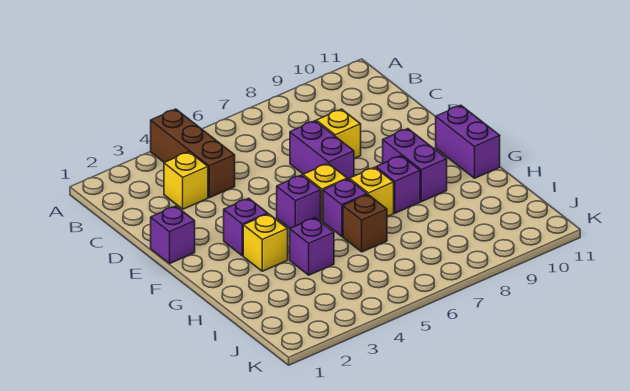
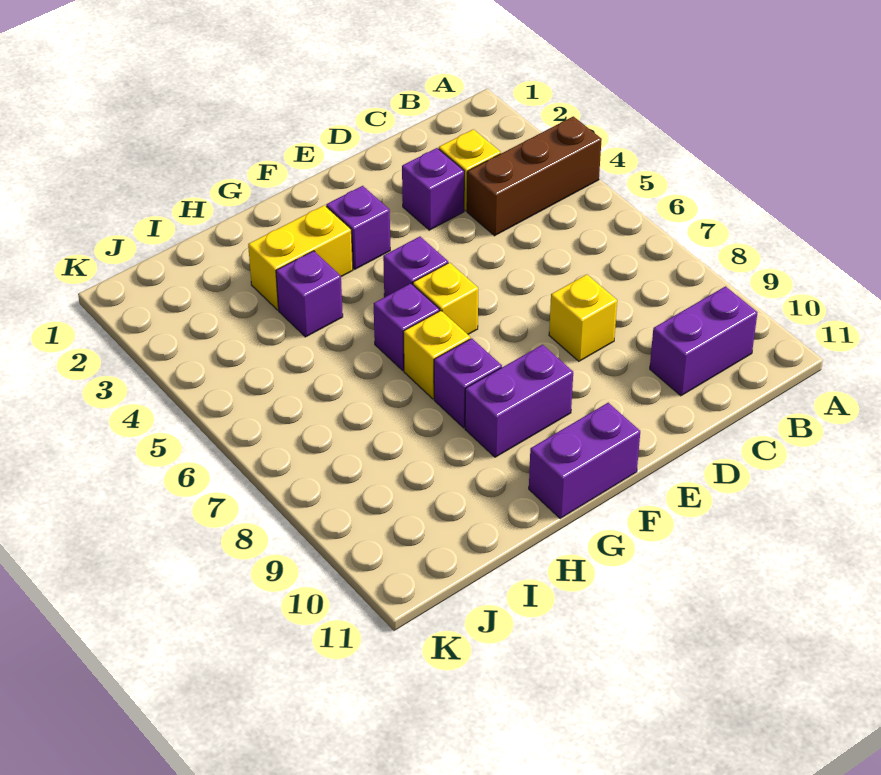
purple brick D7:E7 level 1 -> purple brick B10:C10 level 1
purple brick E1 level 1 -> purple brick D3 level 1
yellow brick G3 level 1 -> yellow brick G3:H3 level 1
brown brick H6 level 1 -> none

